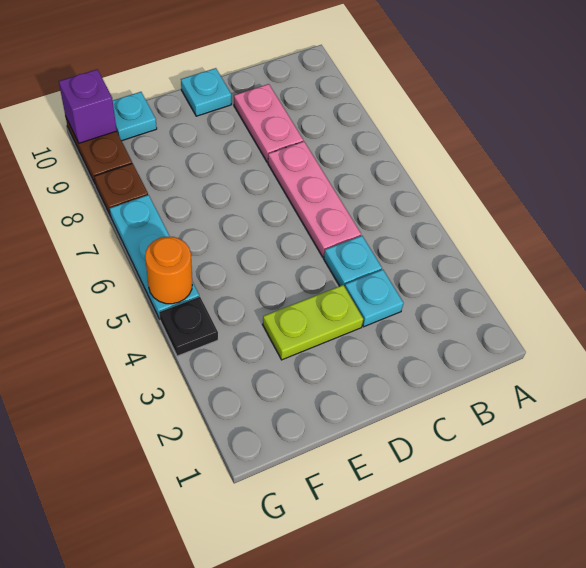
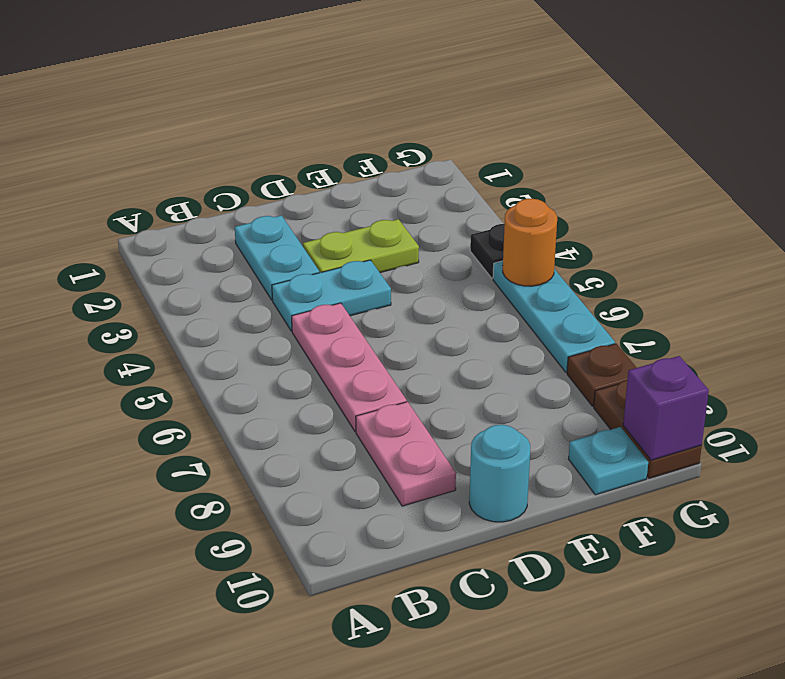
cyan plate C3 level 1 -> cyan plate C2:C3 level 1
cyan plate C4 level 1 -> cyan plate C4:D4 level 1
cyan plate D10 level 1 -> cyan round brick D10 level 1

